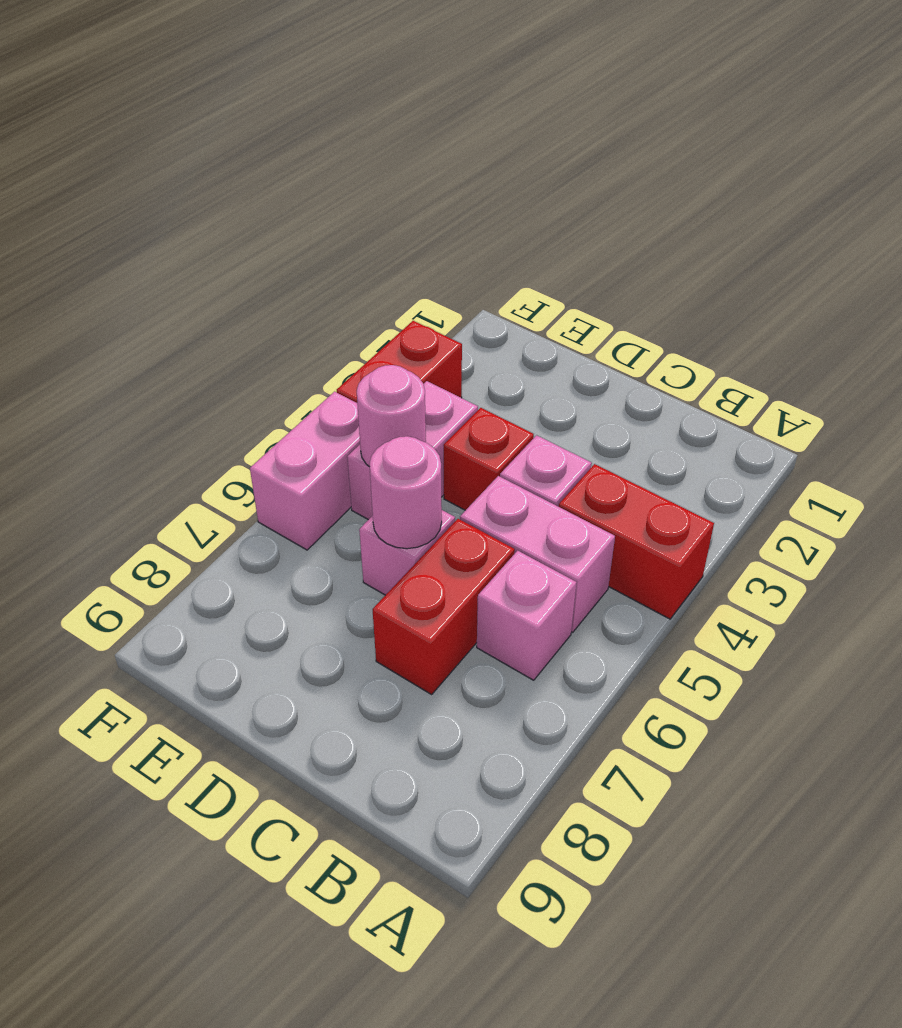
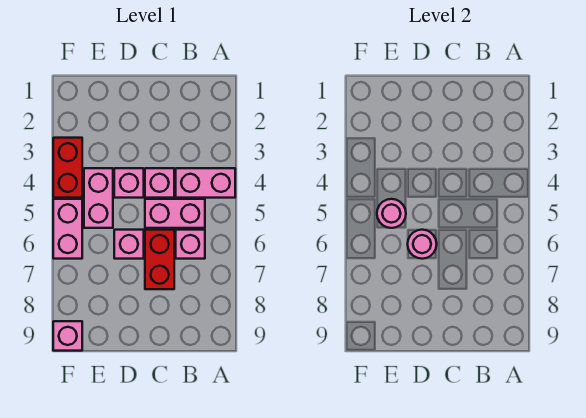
red brick A4:B4 level 1 -> pink brick A4:B4 level 1
red brick D4 level 1 -> pink brick D4 level 1
none -> pink brick F9 level 1

